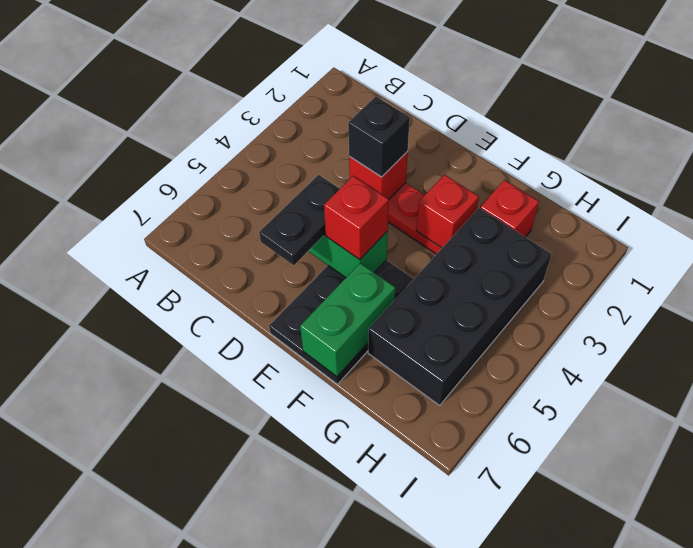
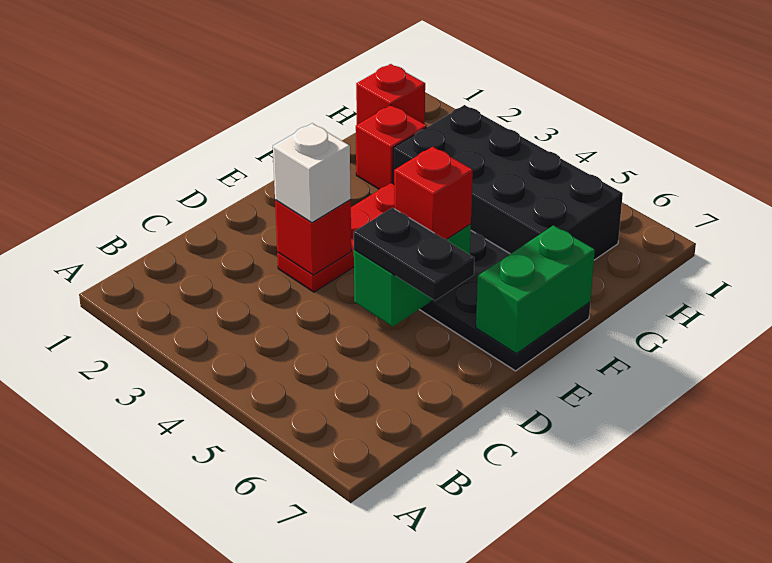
black brick D3 level 3 -> white brick D3 level 3
red brick F3 level 2 -> red brick H1 level 1
green brick F6:F7 level 2 -> green brick E7:F7 level 2

